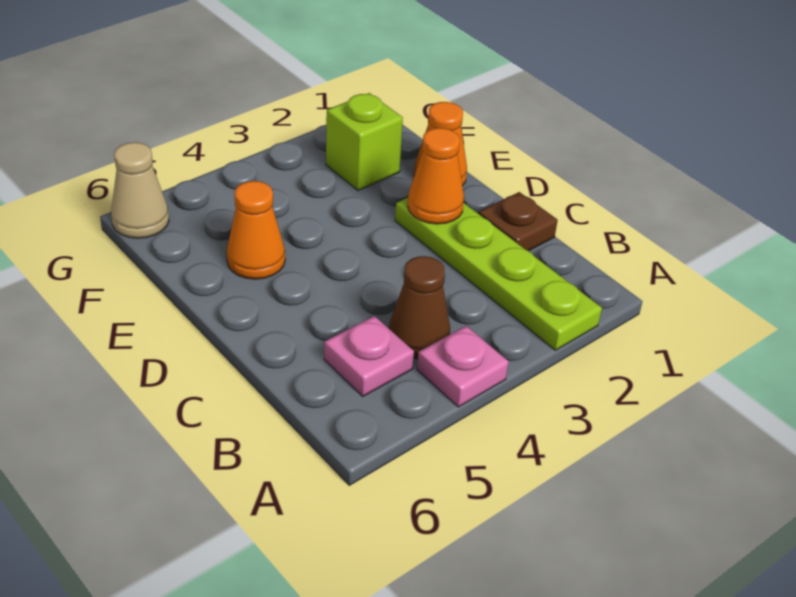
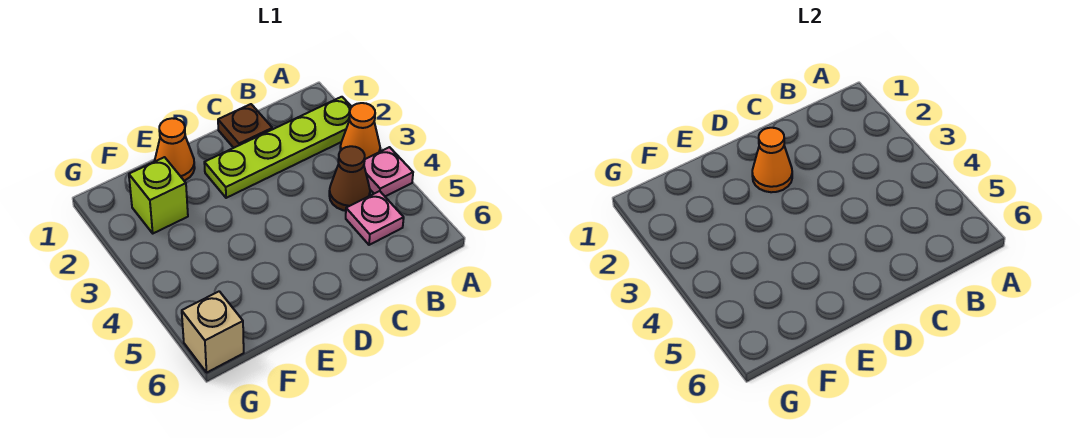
orange cone E5 level 1 -> orange cone A3 level 1
tan cone G6 level 1 -> tan brick G6 level 1

